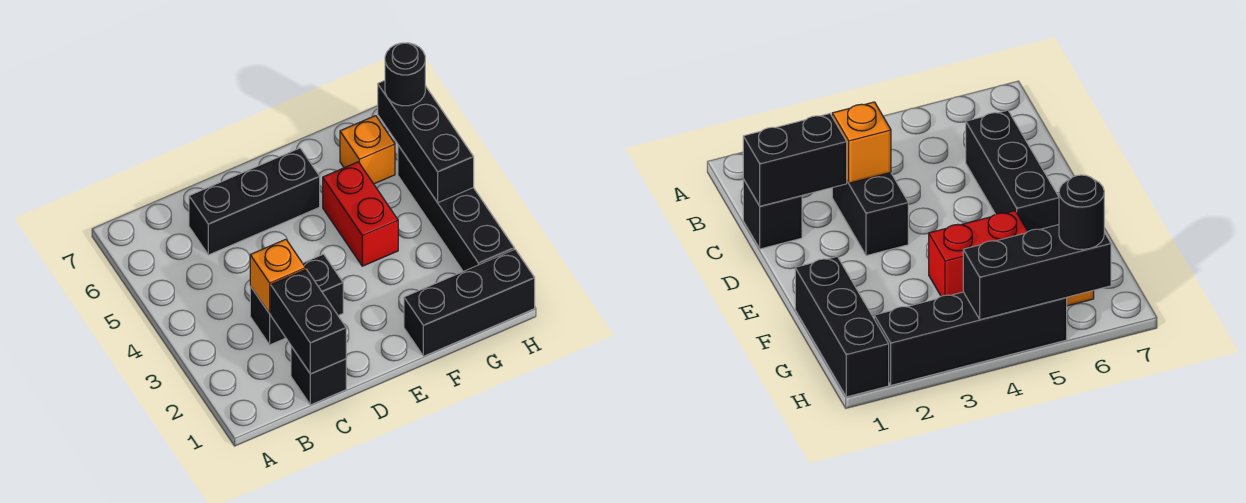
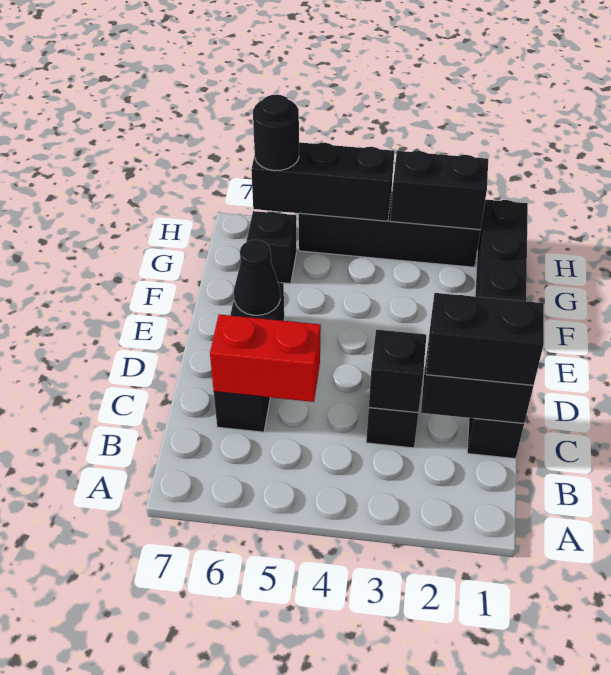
none -> black brick C1:C2 level 3
orange brick C3 level 2 -> black brick C3 level 2
none -> black cone E6 level 2
red brick F4:F5 level 1 -> red brick C5:C6 level 2
orange brick G6 level 1 -> black brick G6 level 1
none -> black brick H2:H3 level 2

